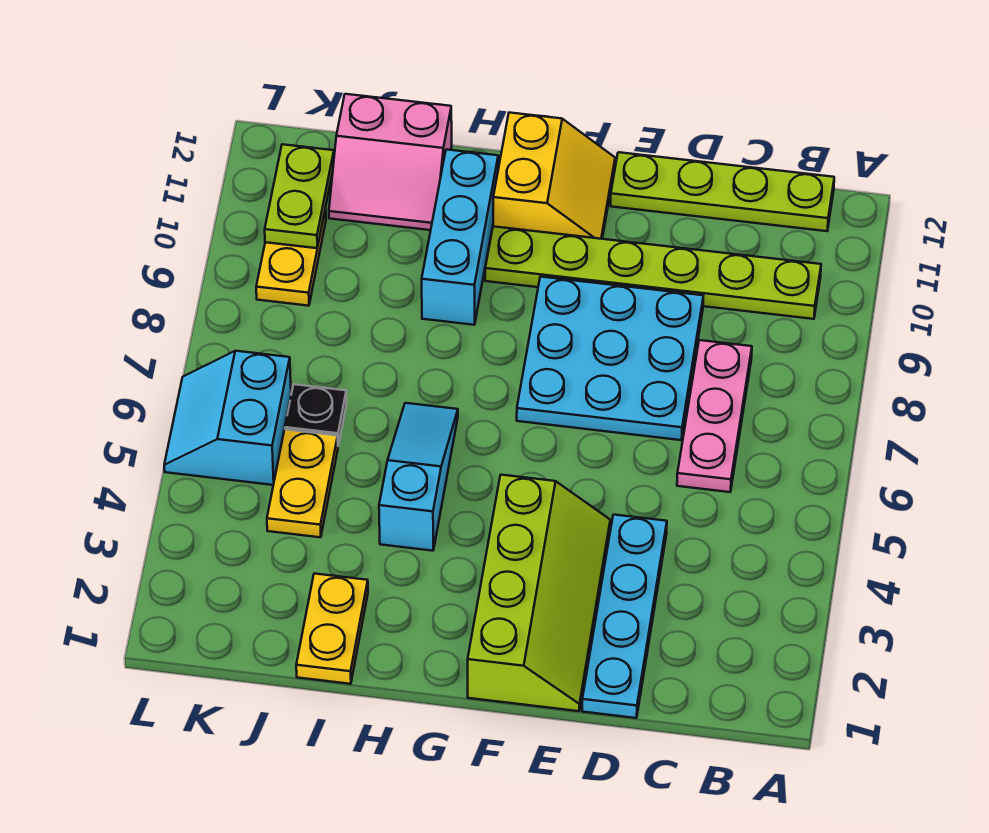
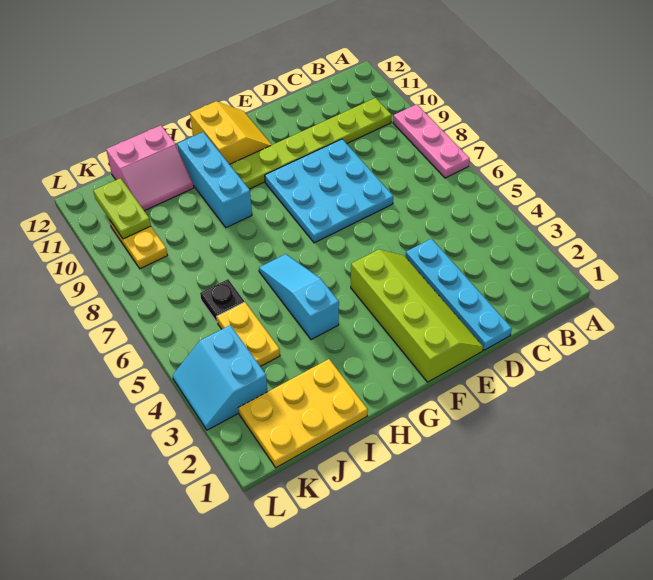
lime plate B12:E12 level 1 -> none
pink plate C6:C8 level 1 -> pink plate A7:A9 level 1
yellow plate I1:I2 level 1 -> yellow plate I1:K2 level 1
cyan slope K5:L6 level 1 top K -> cyan slope K3:L4 level 1 top K

